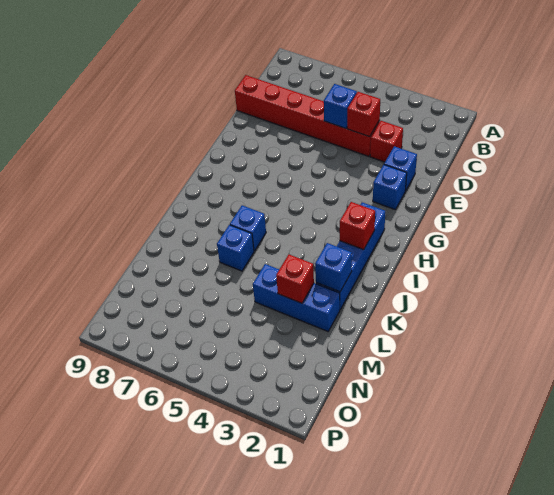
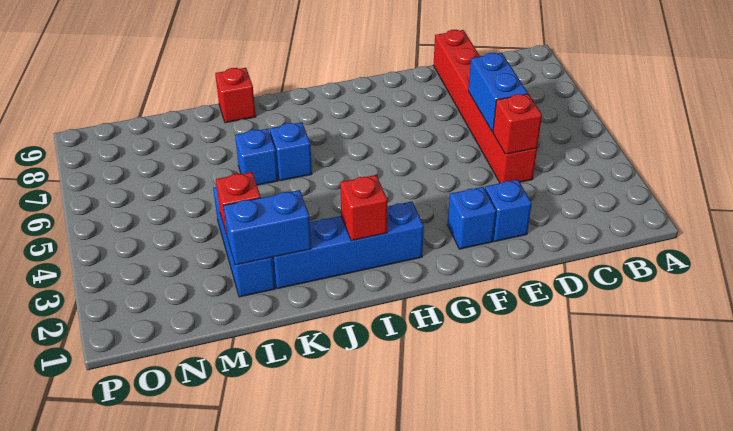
red brick D3 level 1 -> red brick K9 level 1
blue brick D5 level 2 -> blue brick D5:D6 level 2
blue brick K2 level 2 -> blue brick K2:L2 level 2

